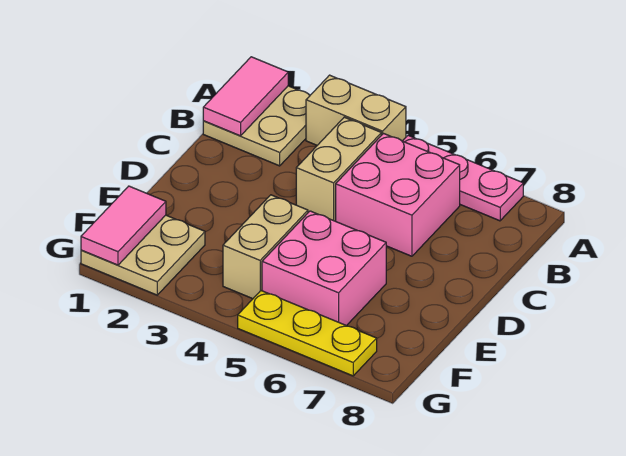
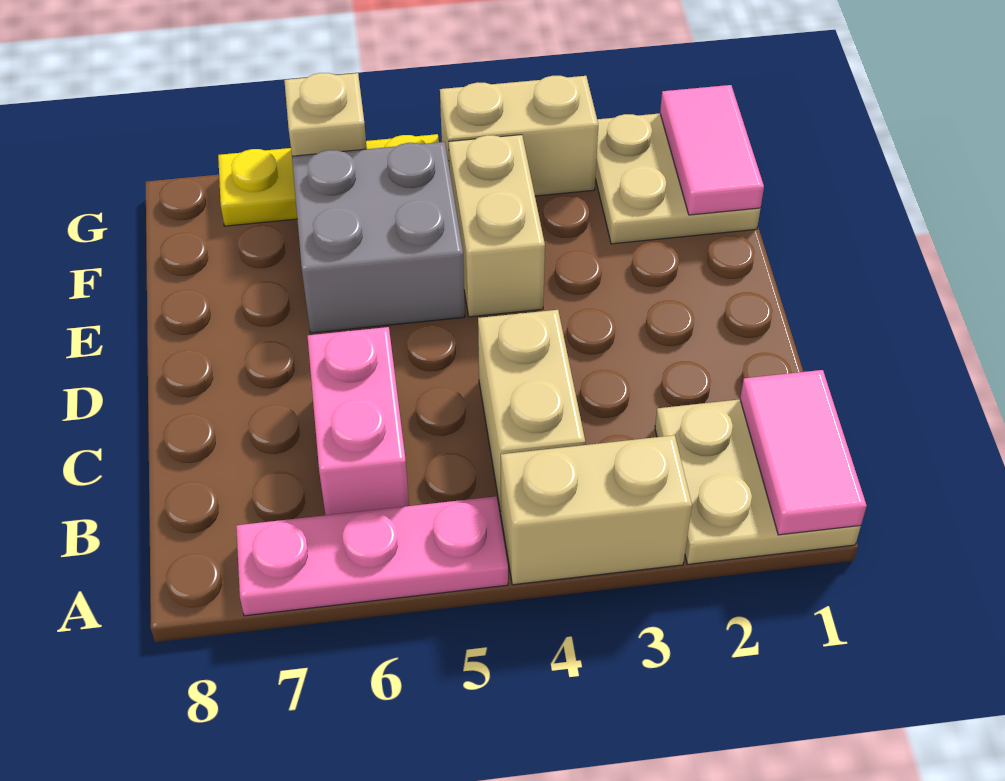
pink brick B5:C6 level 1 -> pink brick B6:C6 level 1
pink brick E5:F6 level 1 -> grey brick E5:F6 level 1
none -> tan brick G3:G4 level 1
none -> tan brick G6 level 2

